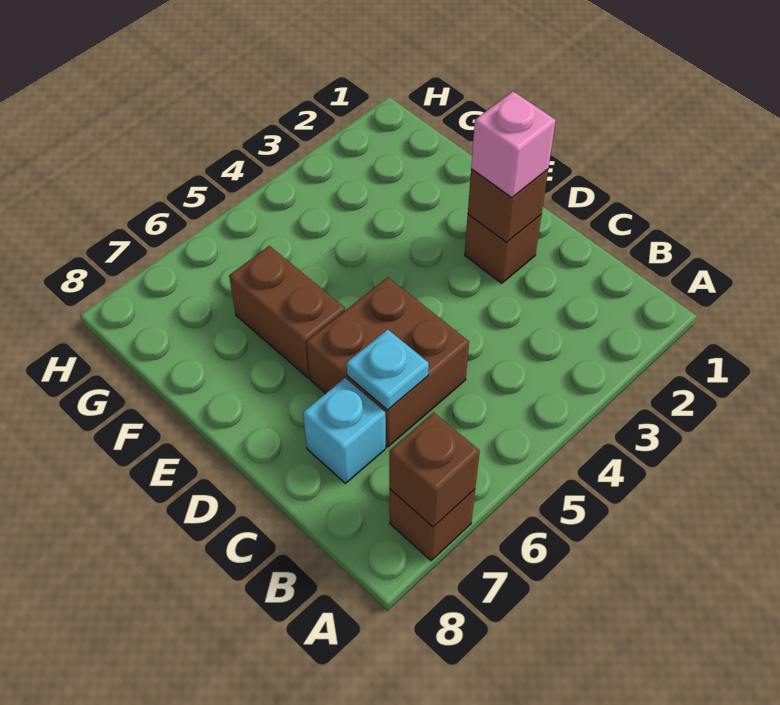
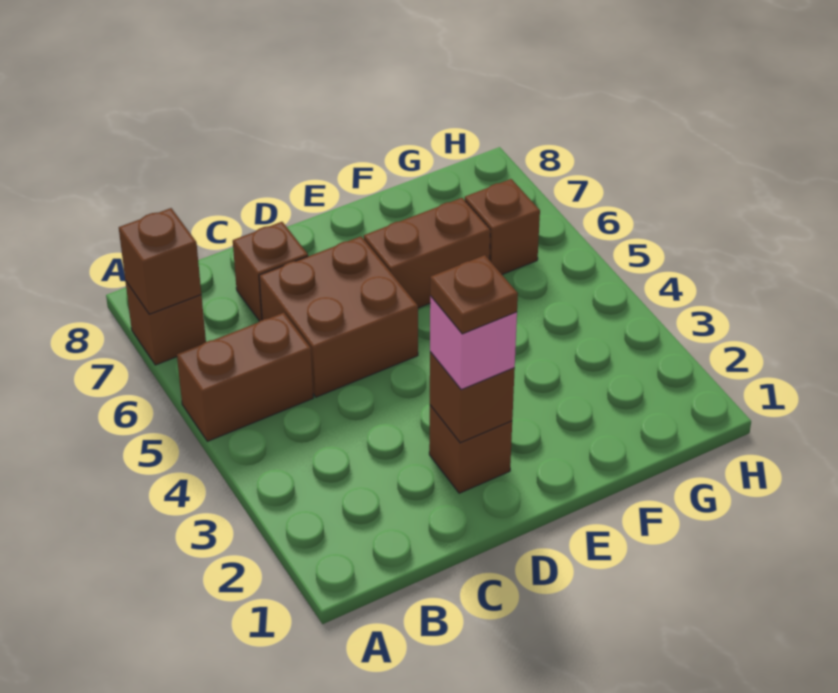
none -> brown brick A5:B5 level 1
cyan plate C6 level 2 -> none
cyan brick C7 level 1 -> brown brick C7 level 1
none -> brown plate D2 level 4
none -> brown brick G6 level 1

